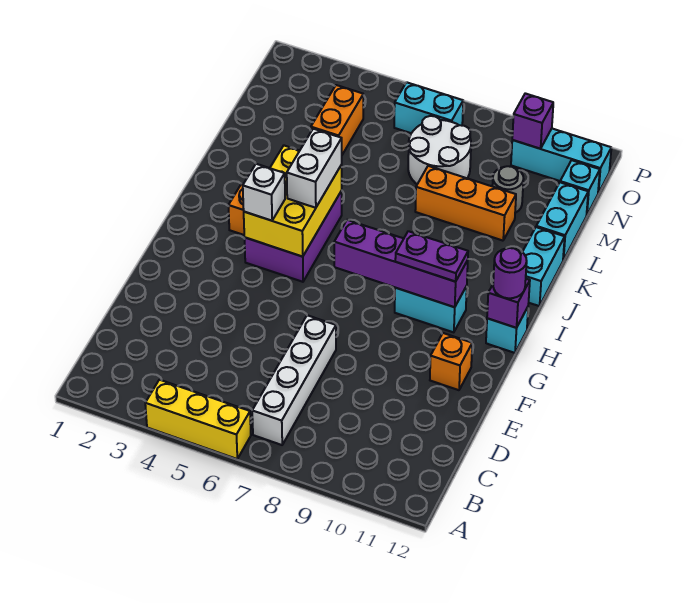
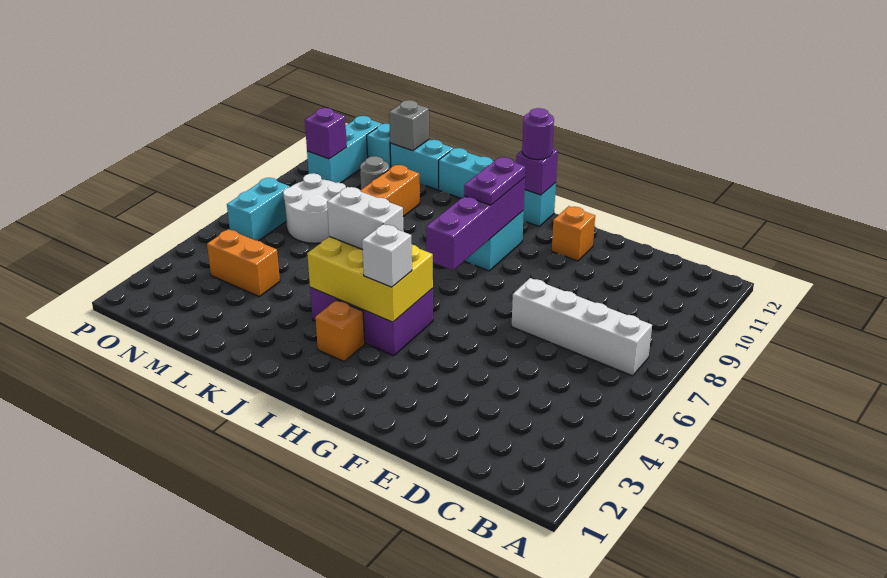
yellow brick A4:A6 level 1 -> none
none -> grey brick M12 level 2

